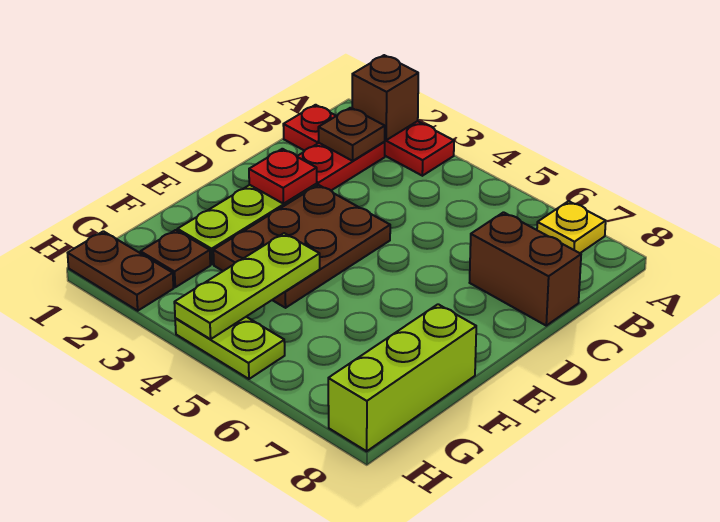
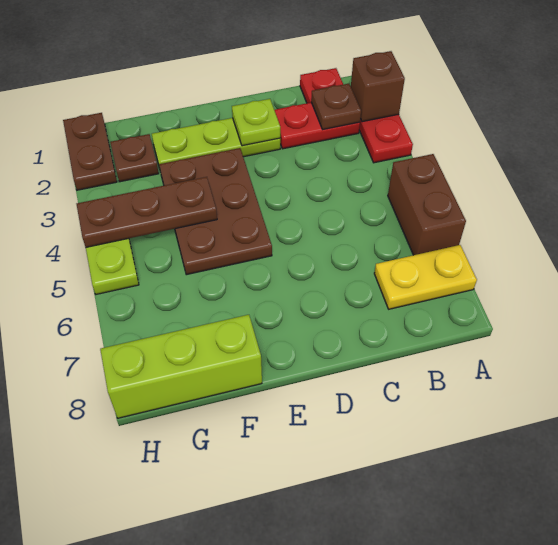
yellow plate A7 level 1 -> yellow plate A7:B7 level 1
brown brick C7:C8 level 1 -> brown brick A5:A6 level 1
red plate D2 level 2 -> lime plate D2 level 2
brown plate D3:F4 level 1 -> brown plate E3:F5 level 1
lime plate F4:H4 level 2 -> brown plate F4:H4 level 2

